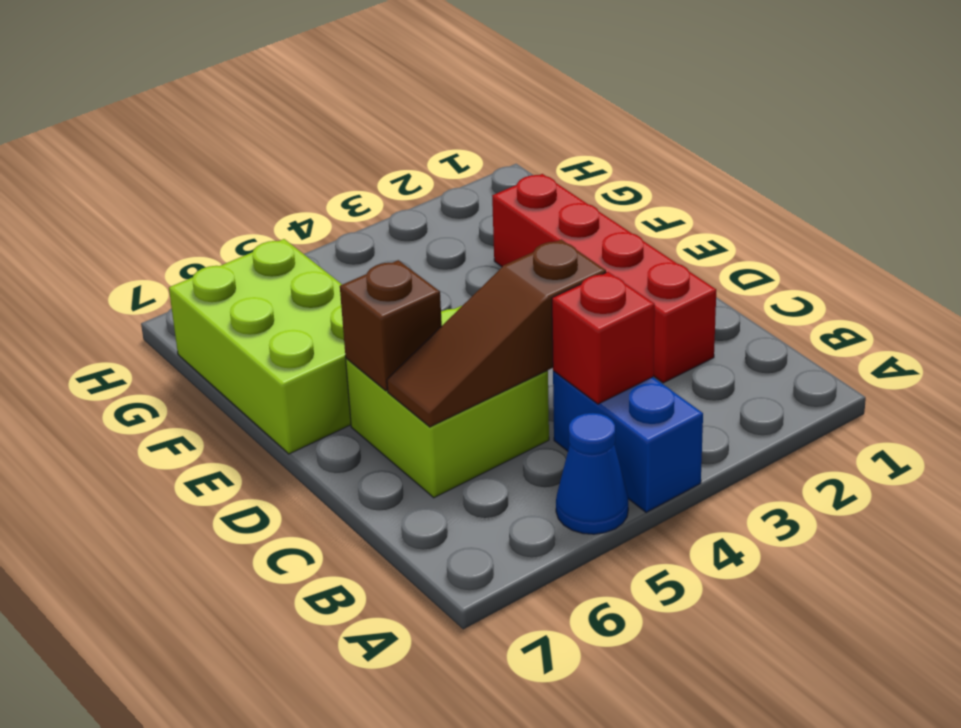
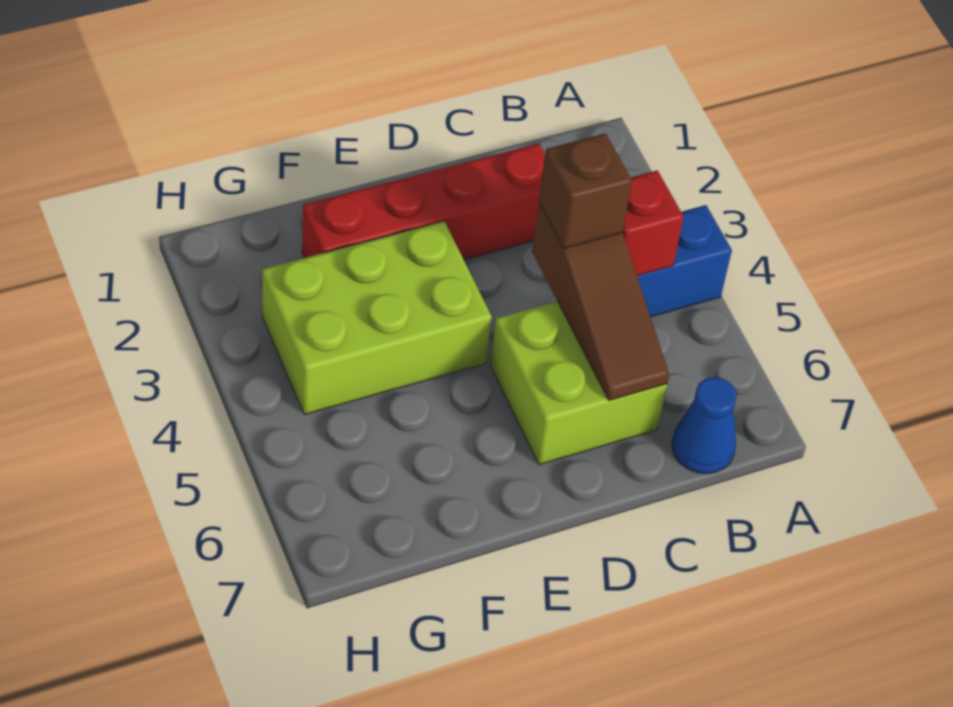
blue cone A5 level 1 -> blue cone B7 level 1
brown brick D6 level 2 -> brown brick C4 level 3
lime brick E6:G7 level 1 -> lime brick E3:G4 level 1

